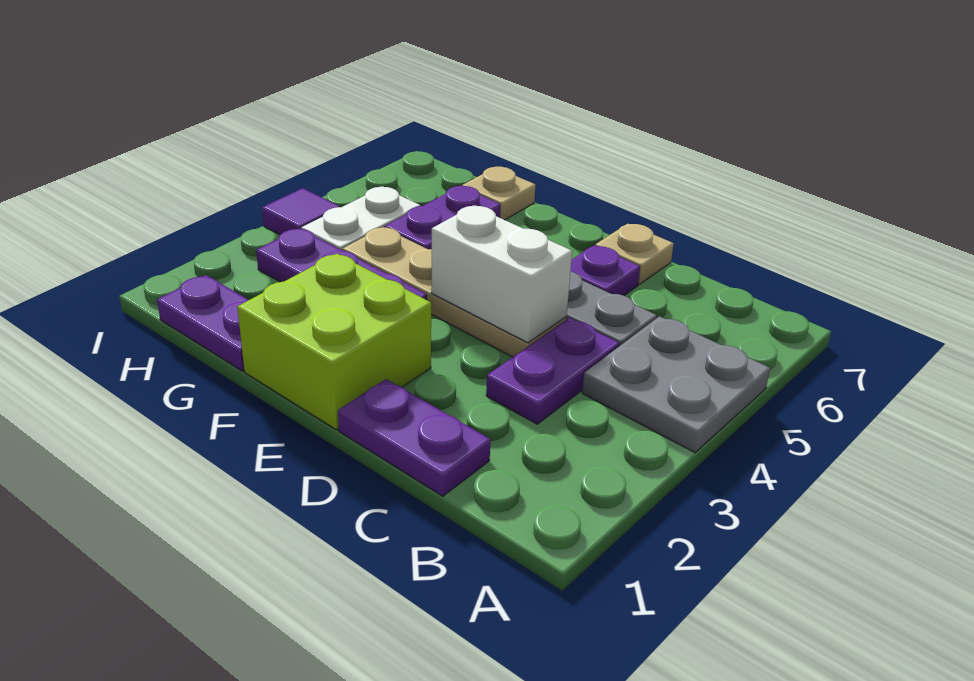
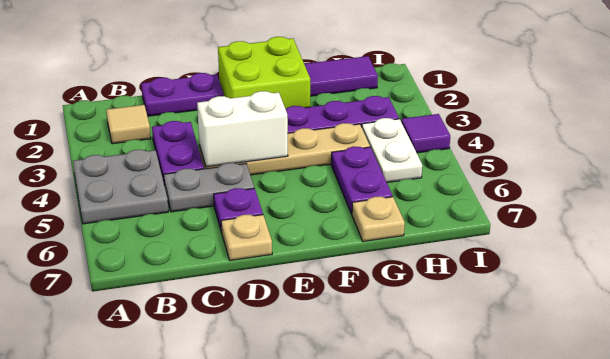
none -> tan tile B2 level 1
purple plate G1:H1 level 1 -> purple tile G1:H1 level 1

